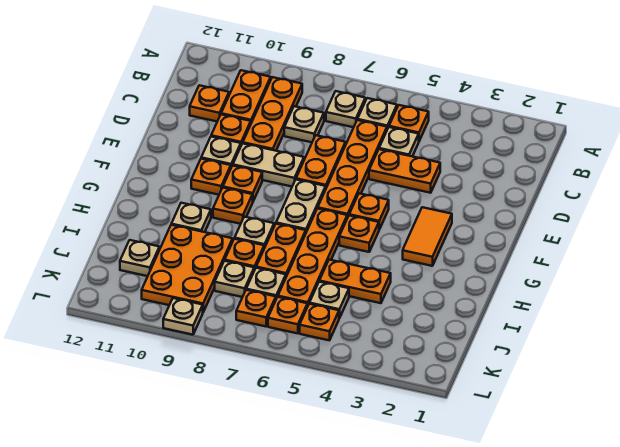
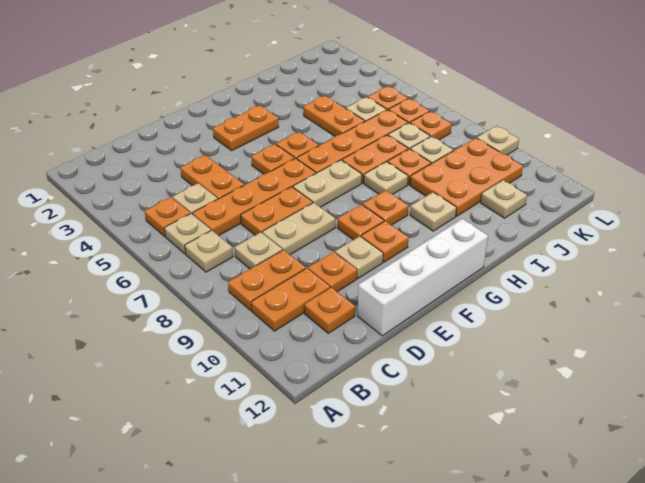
orange plate B9:D9 level 1 -> orange plate B9:C9 level 1
none -> white brick D12:G12 level 1
tan plate E8:E9 level 1 -> tan plate D8:E8 level 1
orange tile F3:G3 level 1 -> orange plate F3:G3 level 1

